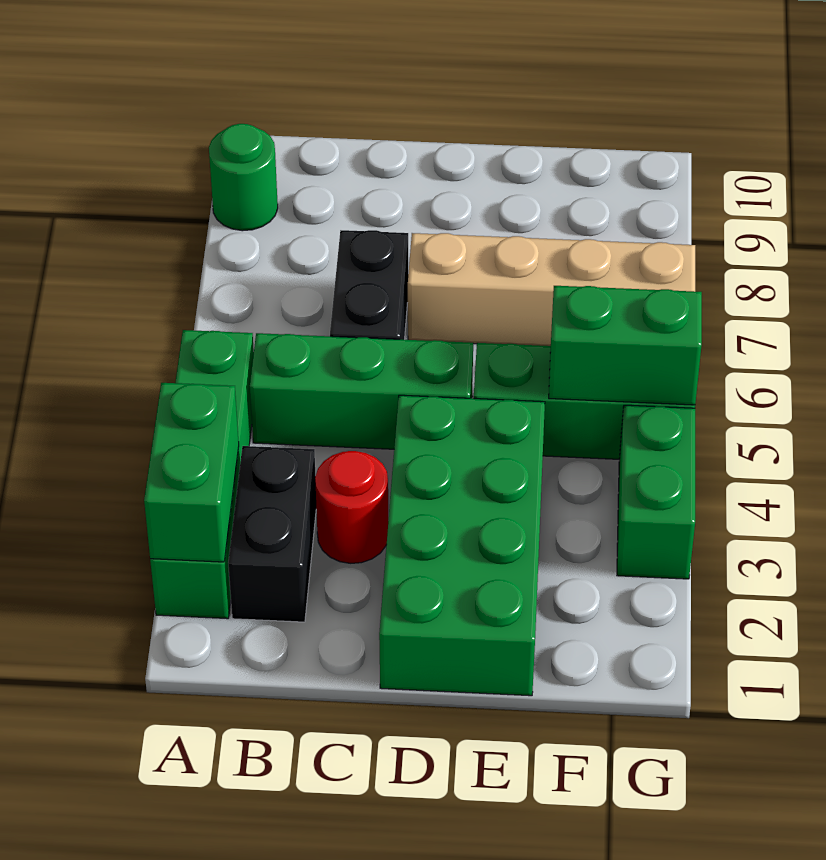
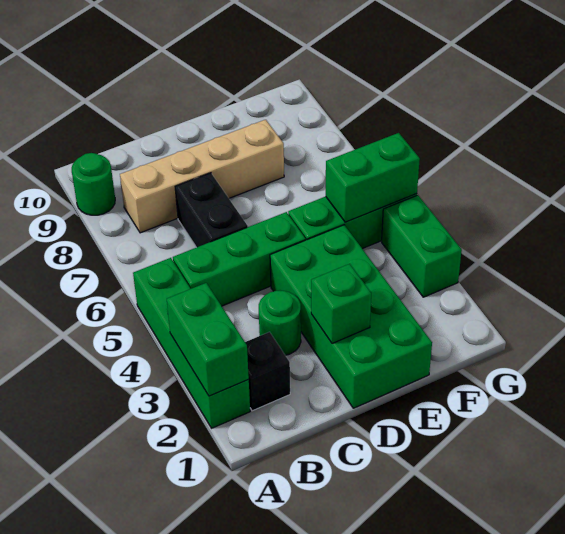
black brick B2:B3 level 1 -> black brick B2 level 1
red round brick C3 level 1 -> green round brick C3 level 1
none -> green brick D2 level 2
tan brick D7:G7 level 1 -> tan brick B8:E8 level 1

